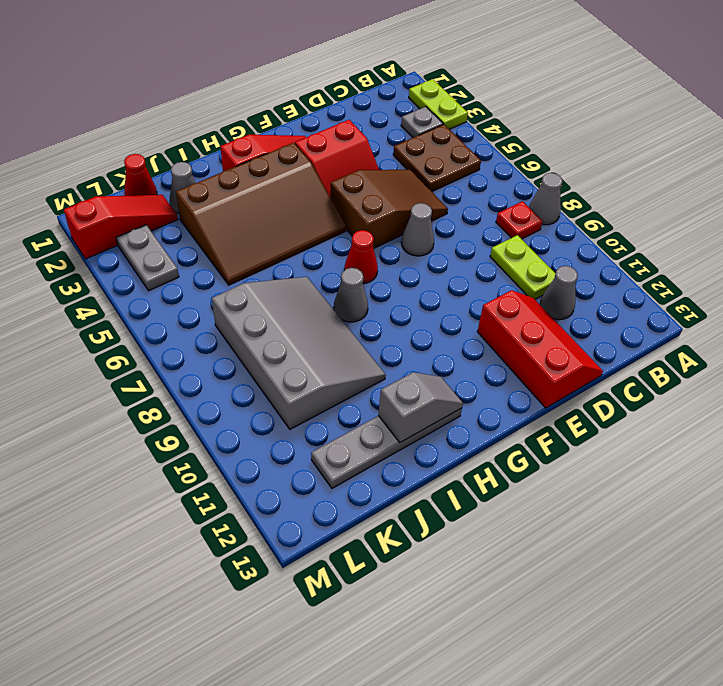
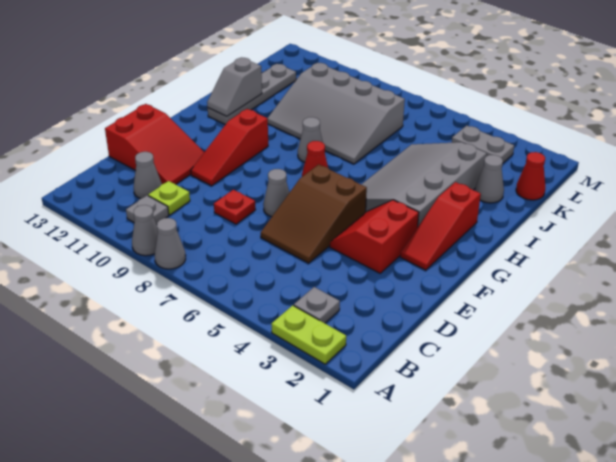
none -> grey cone A9 level 1
brown plate B4:C5 level 1 -> none
red plate B8 level 1 -> red plate D8 level 1
none -> grey plate B10 level 1
lime plate C9:C10 level 1 -> lime plate C10 level 1
red slope D11:E13 level 1 top E -> red slope D11:E13 level 1 top 13
brown slope G3:J5 level 1 top 3 -> grey slope G3:J5 level 1 top 3
red slope K2:M2 level 1 top M -> red slope E10:G10 level 1 top G

